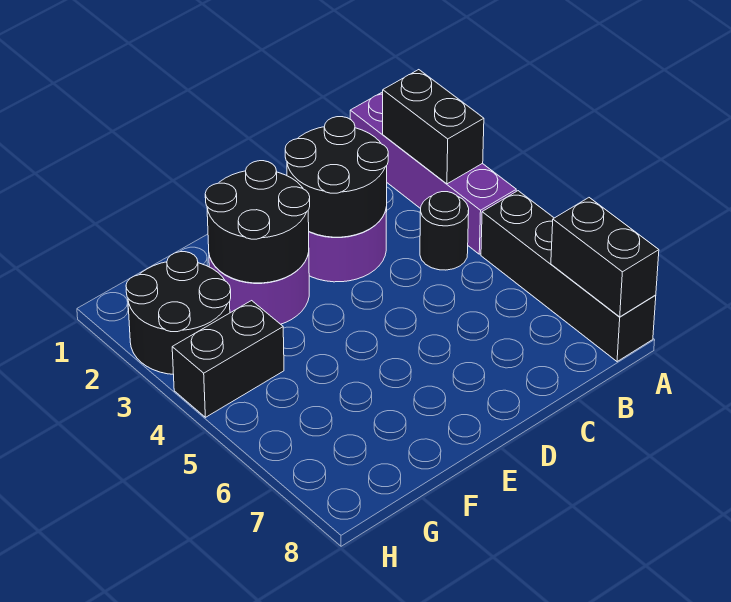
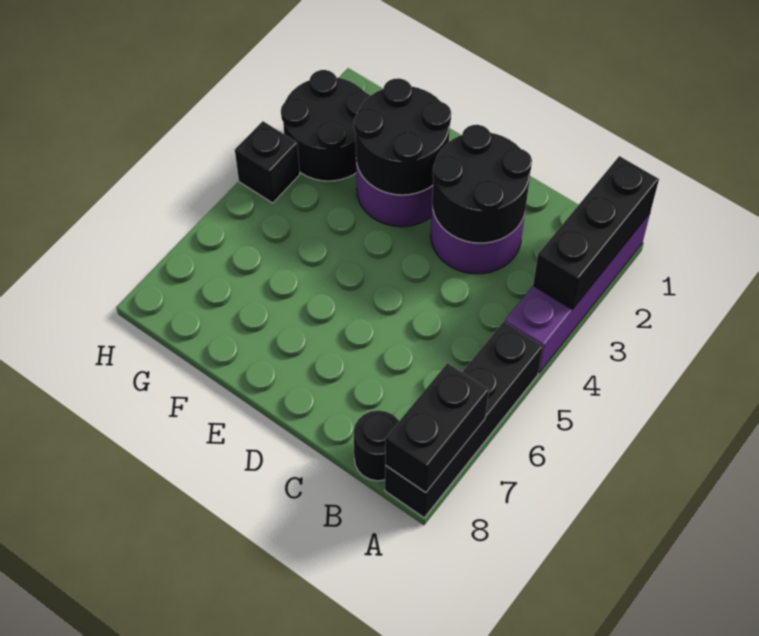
black brick A2:A3 level 2 -> black brick A1:A3 level 2
black round brick B4 level 1 -> black round brick B8 level 1
black brick G4:H4 level 1 -> black brick H4 level 1

